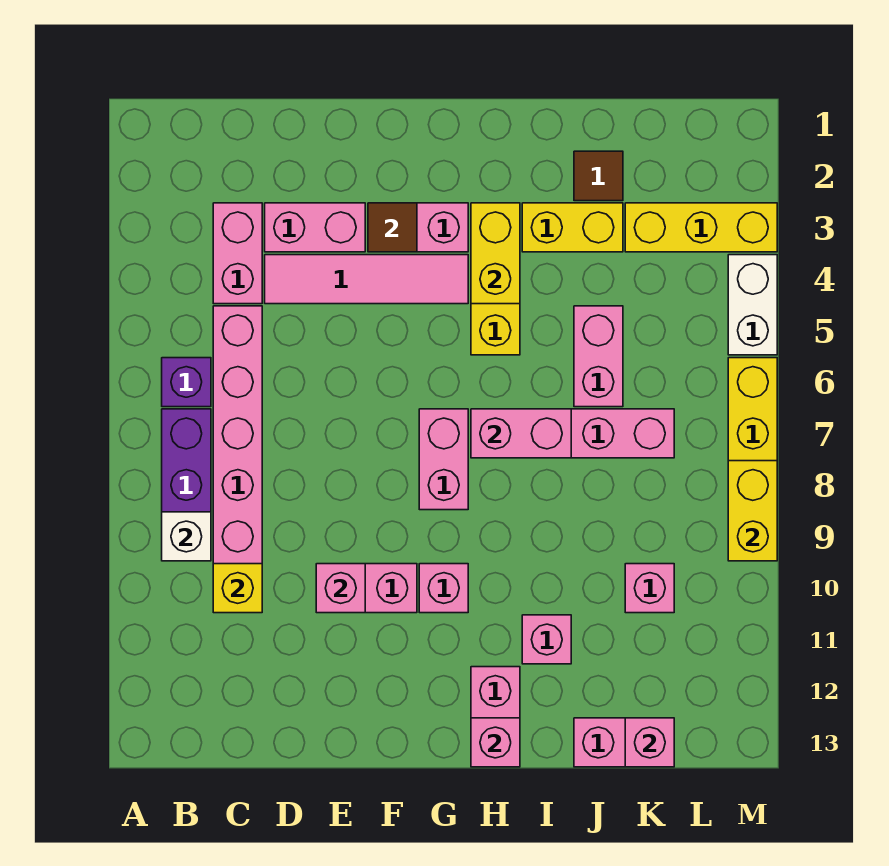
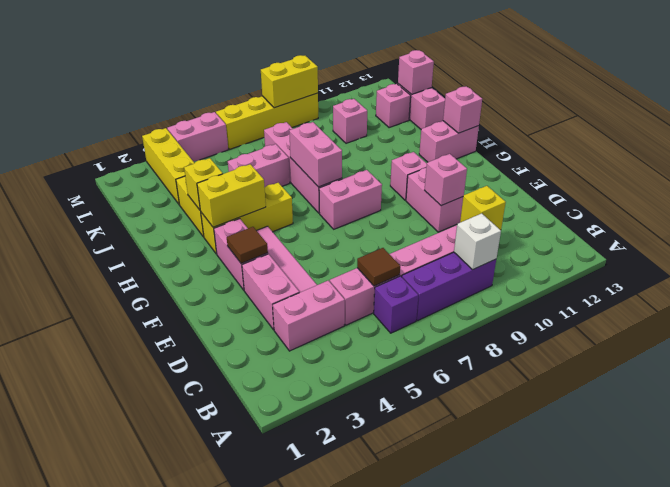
none -> yellow brick I3 level 2
pink brick I11 level 1 -> pink brick K12 level 1
brown tile J2 level 1 -> brown tile C6 level 2
white brick M4:M5 level 1 -> pink brick M4:M5 level 1

